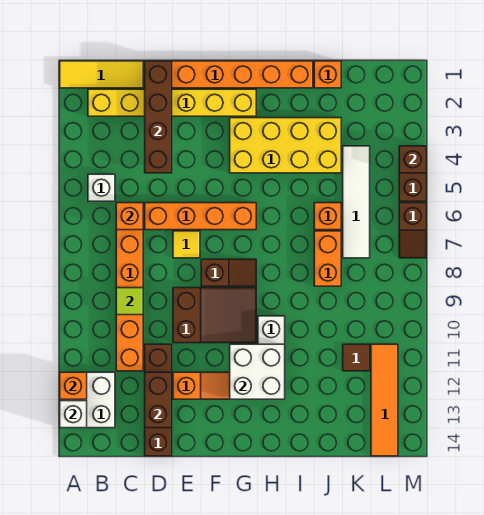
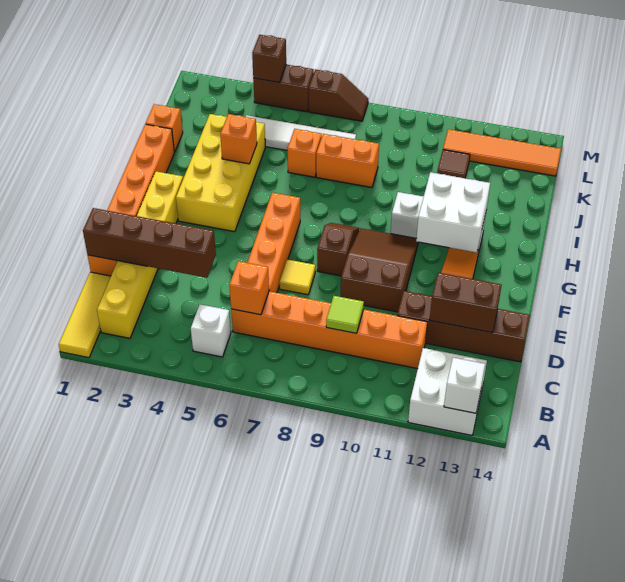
orange brick A12 level 2 -> orange brick I4 level 2

